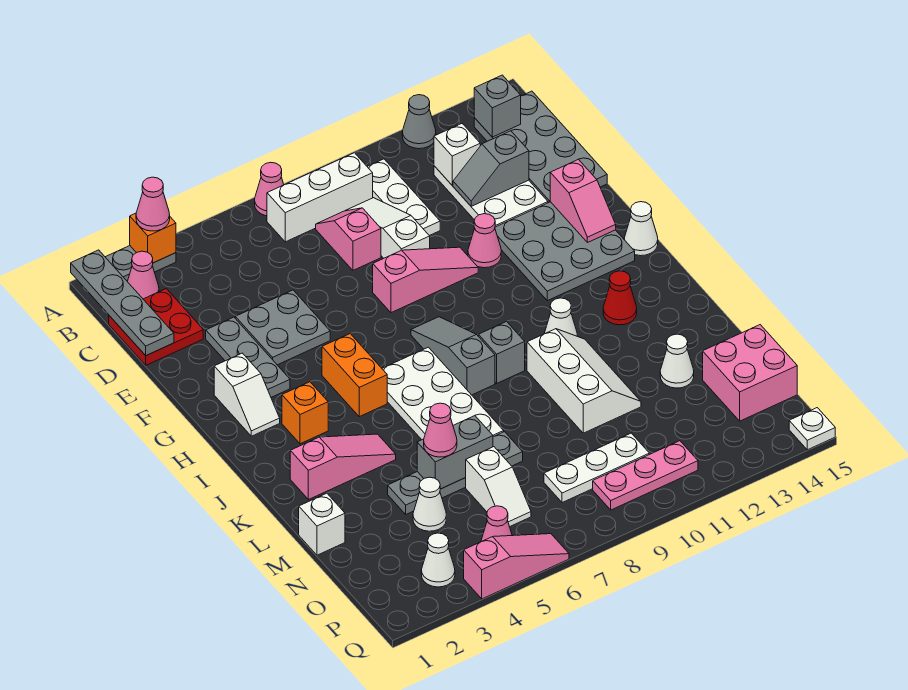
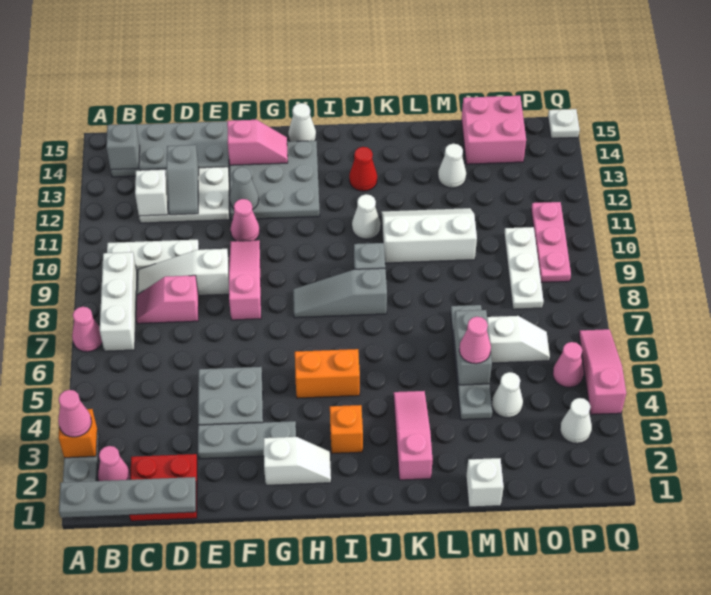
grey cone A12 level 1 -> grey cone F12 level 2
white plate I6:L7 level 1 -> none

